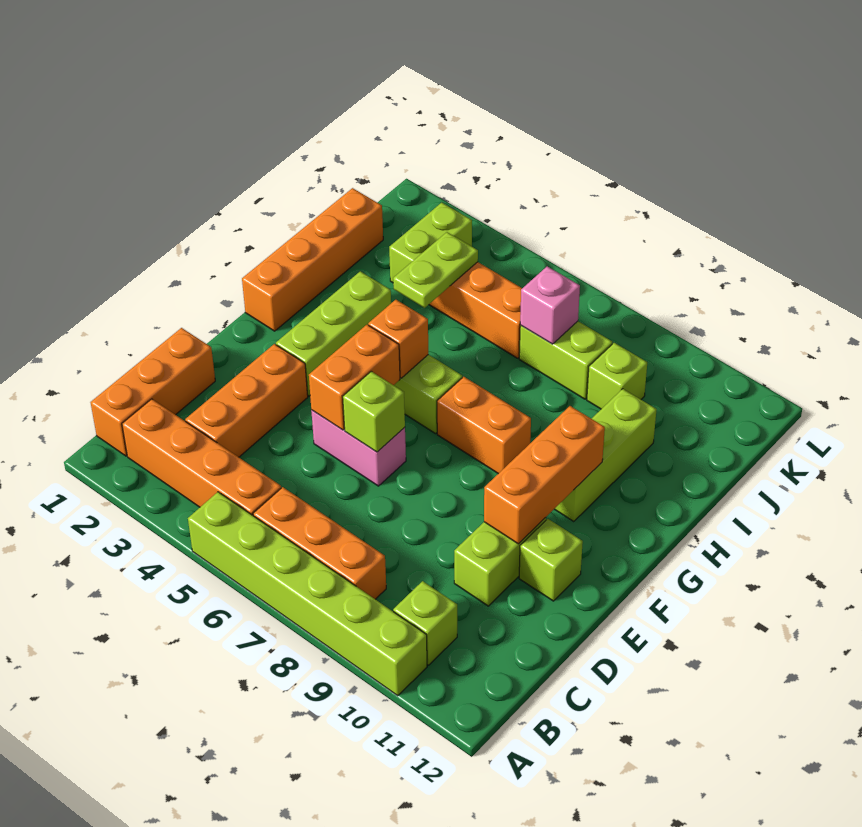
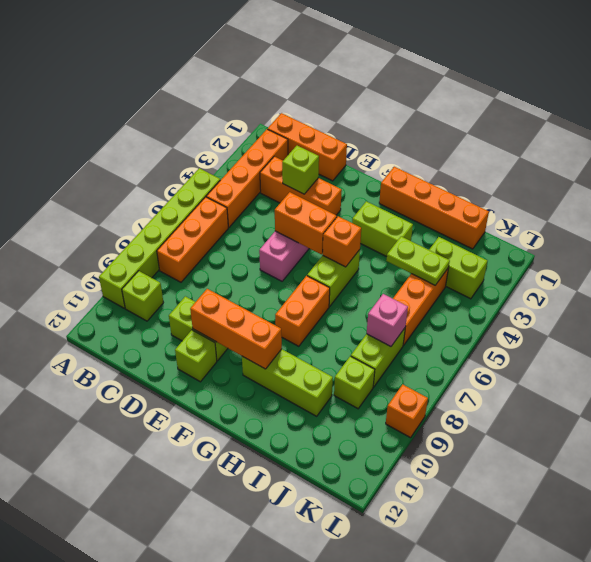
lime brick E6 level 2 -> lime brick D3 level 2
lime brick F3:H3 level 1 -> lime brick G3:H3 level 1
none -> orange brick L9 level 1

